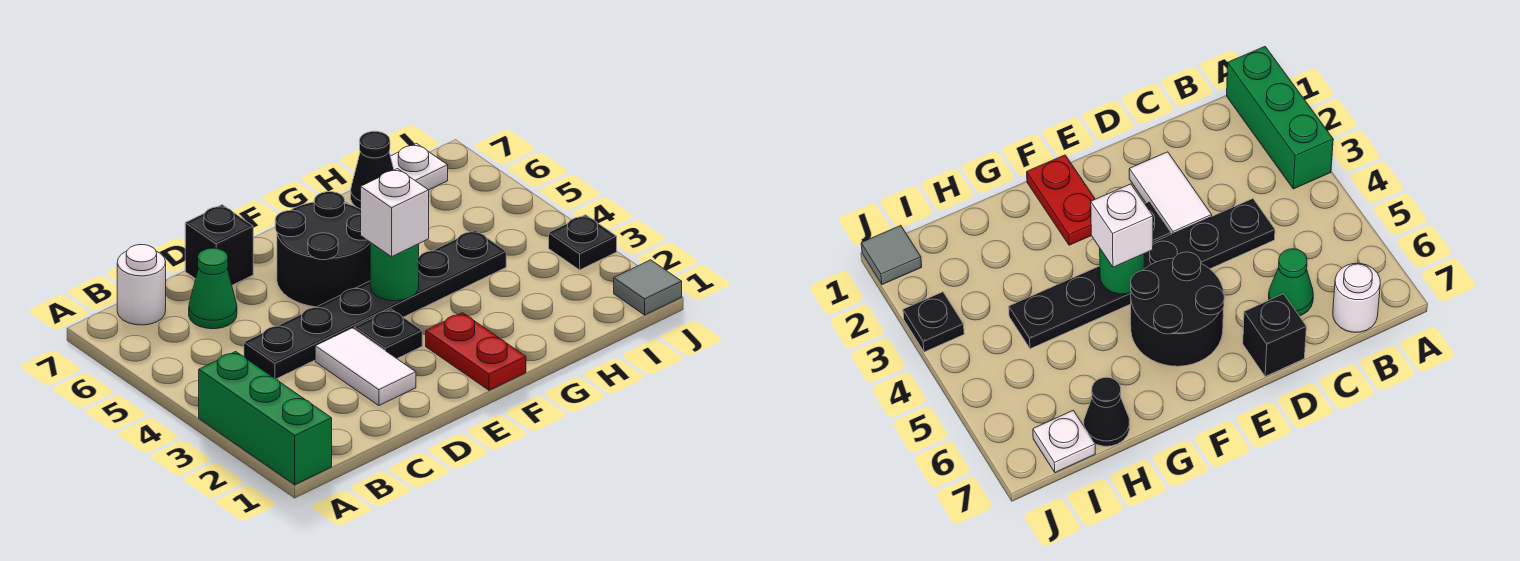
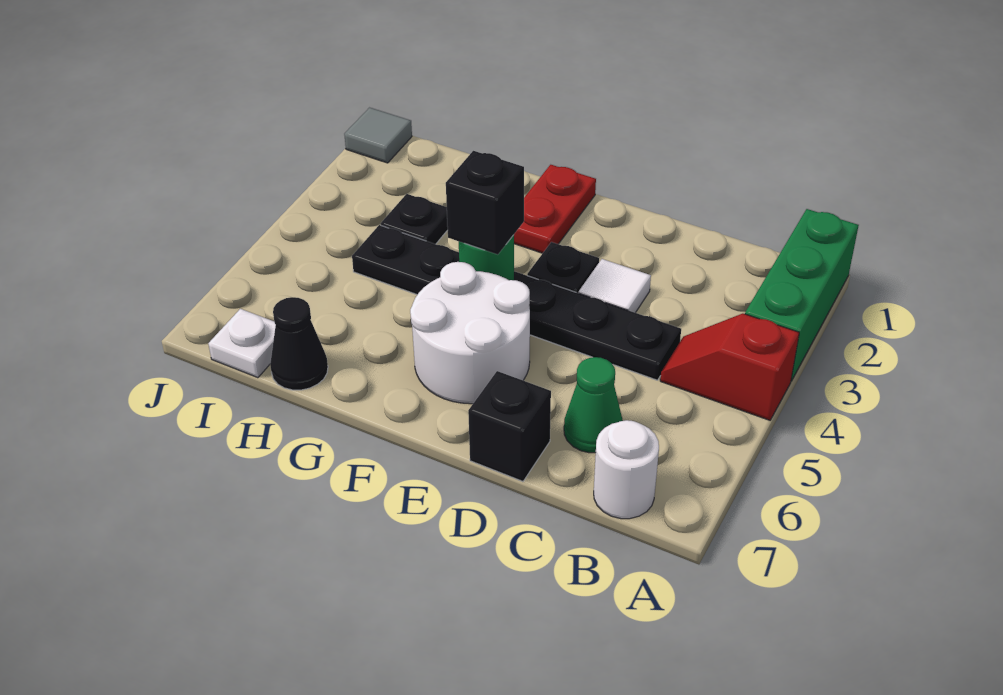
none -> red slope A4:B4 level 1 top A
white tile D2:D3 level 1 -> white tile D3 level 1
black round brick E5:F6 level 1 -> white round brick E5:F6 level 1
white brick F4 level 3 -> black brick F4 level 3
black plate J3 level 1 -> black plate H3 level 1

